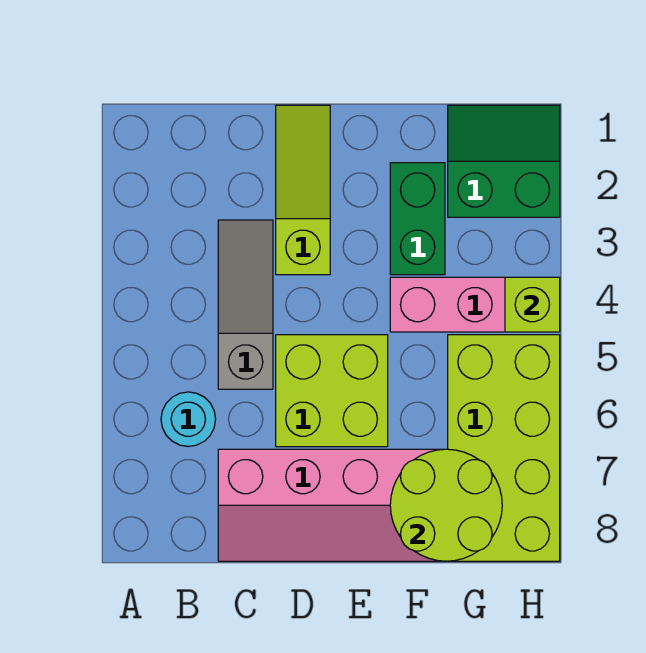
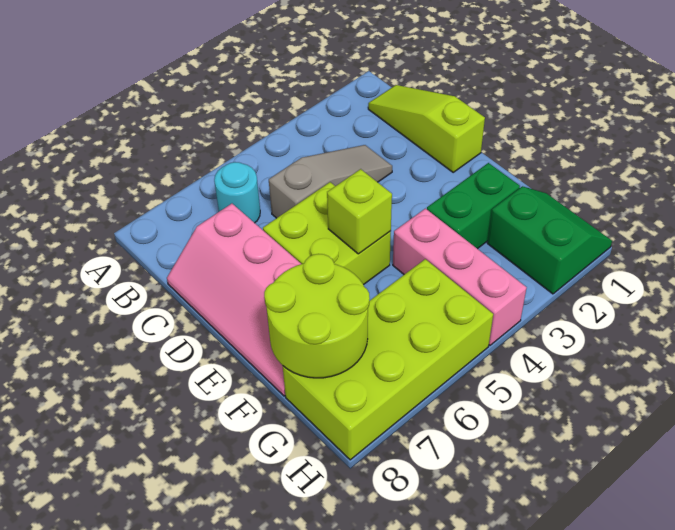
lime slope D1:D3 level 1 top 3 -> lime slope B1:D1 level 1 top D
lime brick H4 level 2 -> lime brick E5 level 2

